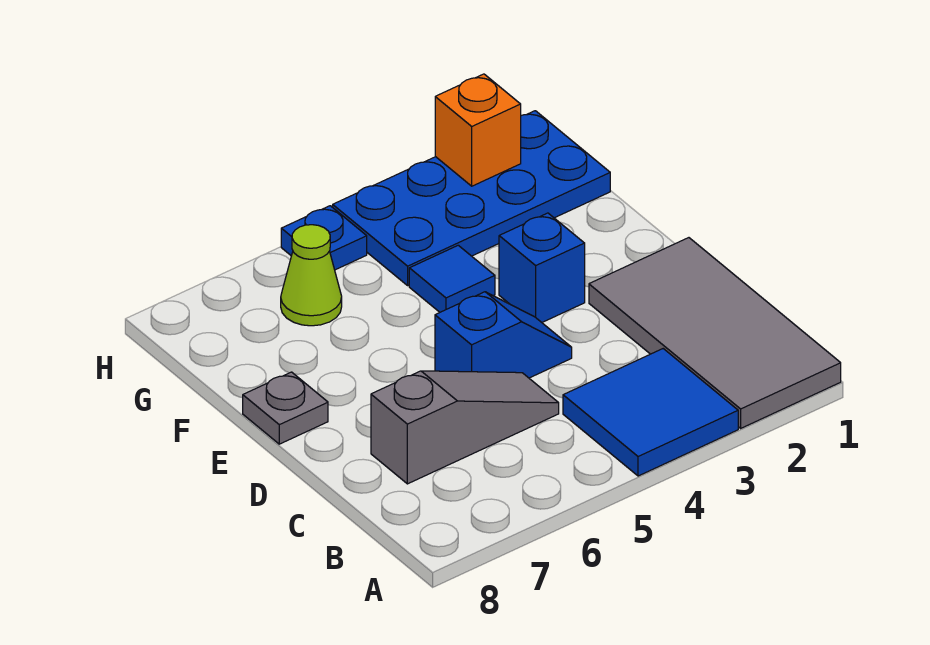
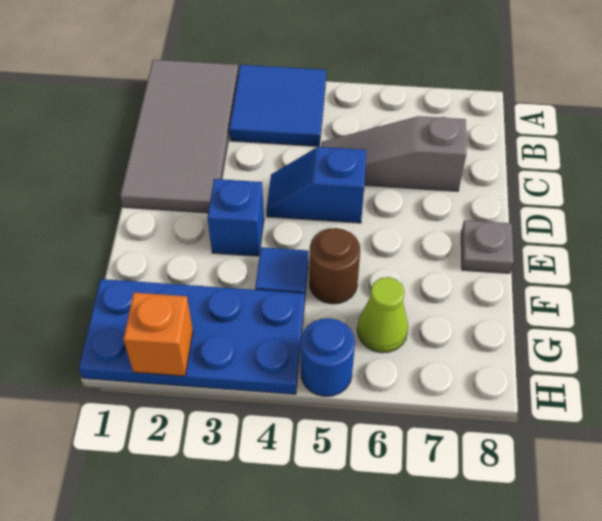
none -> brown round brick F5 level 1
blue plate H5 level 1 -> blue round brick H5 level 1

